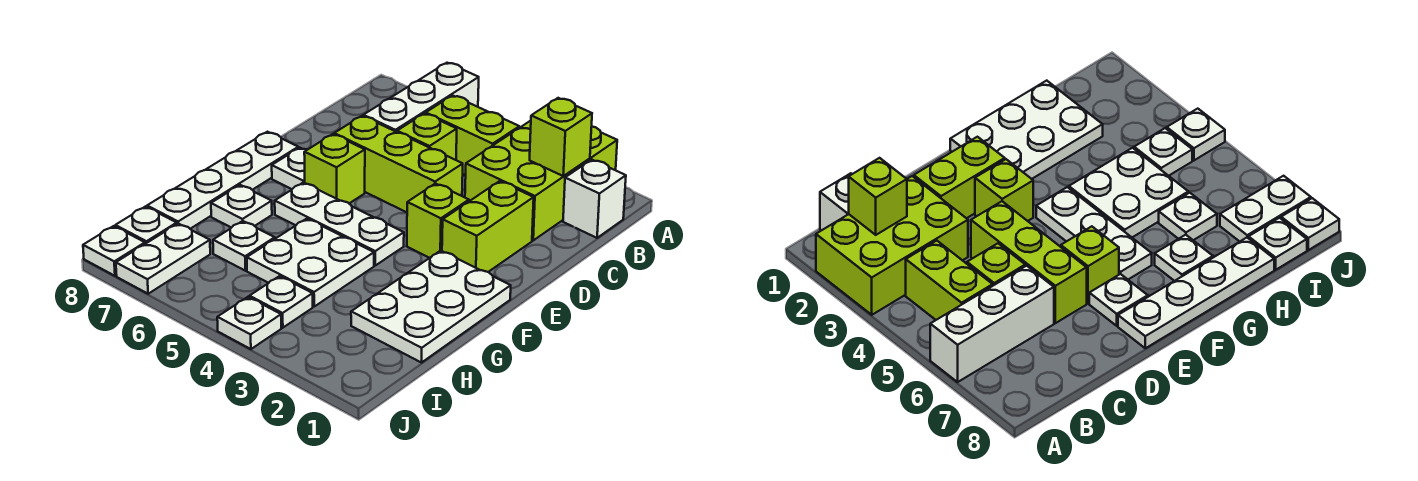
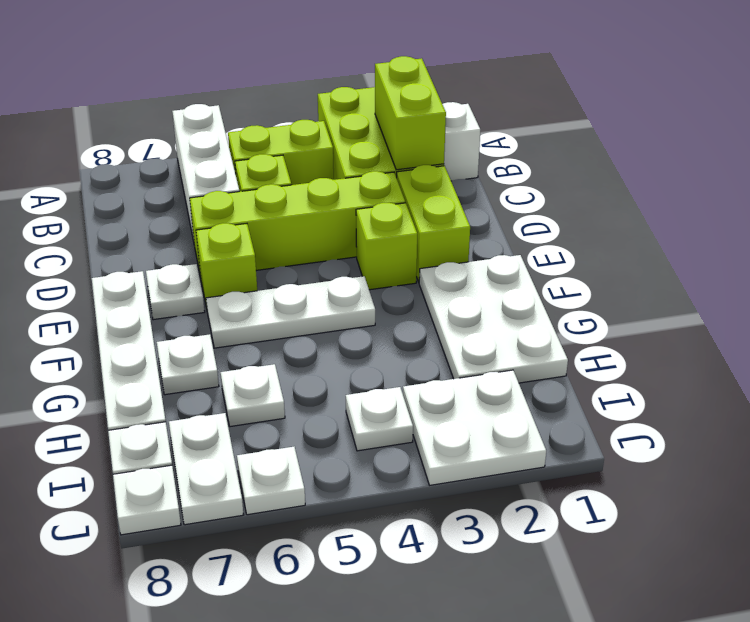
lime brick B2 level 2 -> lime brick B2:C2 level 2
lime brick D4:D6 level 1 -> lime brick D3:D6 level 1
white plate G4:H5 level 1 -> white plate I2:J3 level 1
white plate J4 level 1 -> white plate J6 level 1

